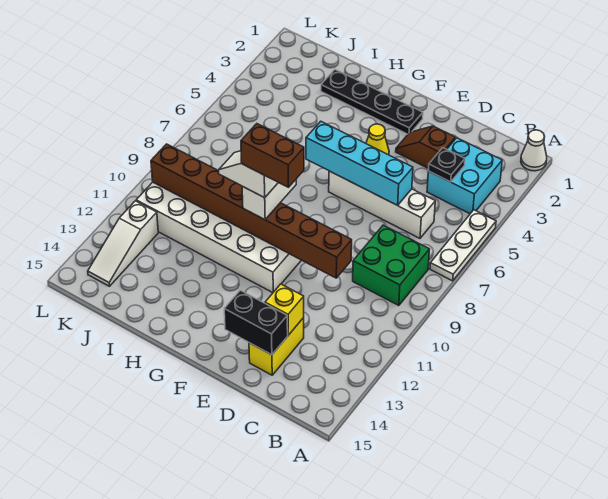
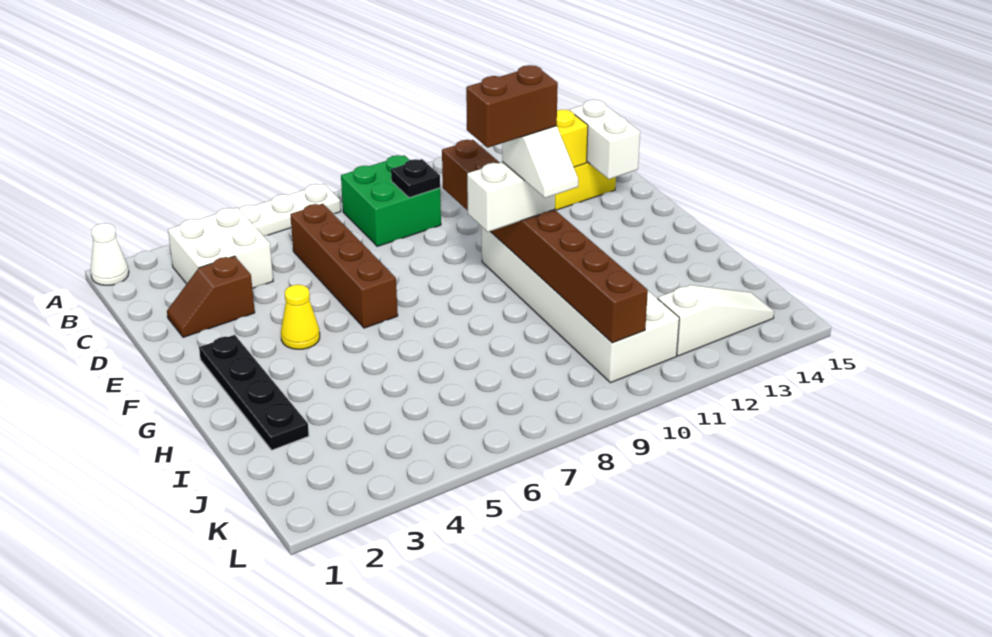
cyan brick B3:C4 level 1 -> white brick B3:C4 level 1
black plate C4 level 2 -> black plate C9 level 2
white brick C6:F6 level 1 -> brown brick C6:F6 level 1
brown slope D3:E3 level 1 top D -> brown slope D2:D3 level 1 top 3
cyan brick D6:G6 level 2 -> none
black brick D14:E14 level 2 -> white brick D14:E14 level 2
brown brick F10:G10 level 5 -> brown brick G9:G10 level 5

